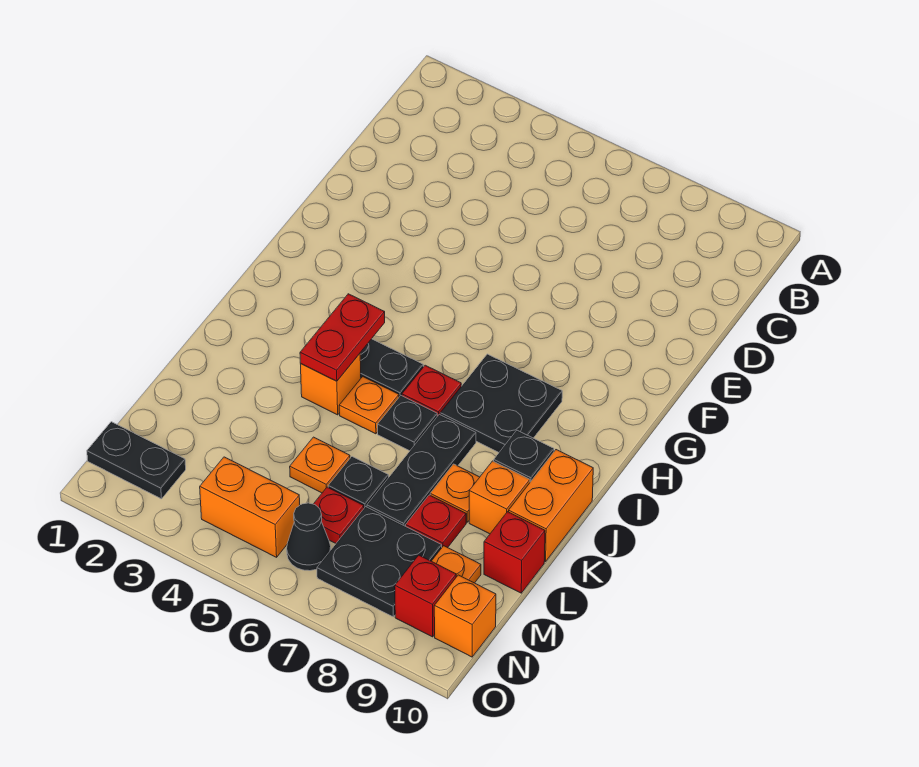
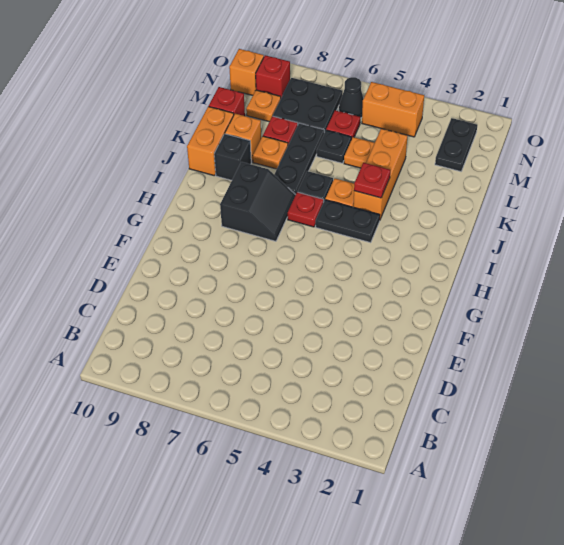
black plate H7:I8 level 1 -> black slope H7:I8 level 1 top 8
red plate I4:J4 level 2 -> red plate J4 level 2
orange brick J4 level 1 -> orange brick J4:L4 level 1
black plate N1:N2 level 1 -> black plate M2:N2 level 1

